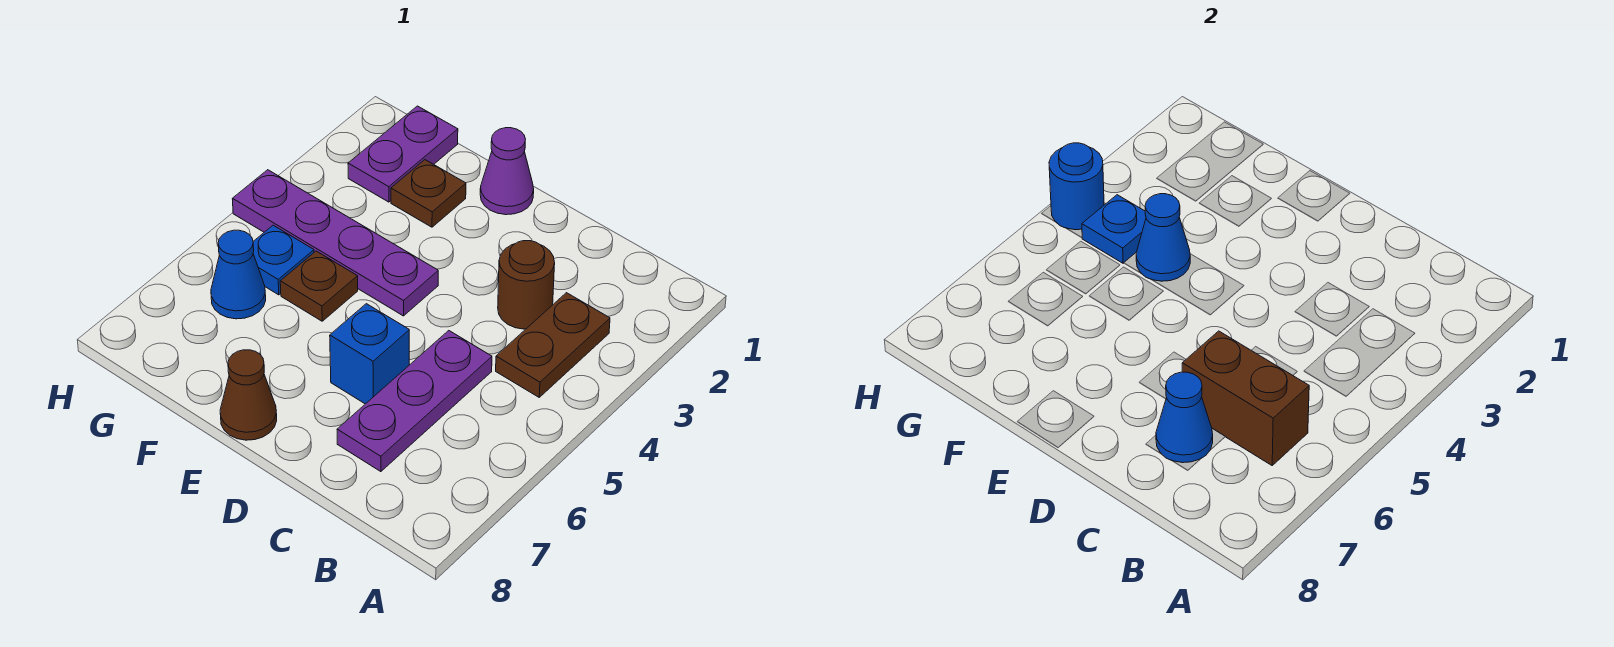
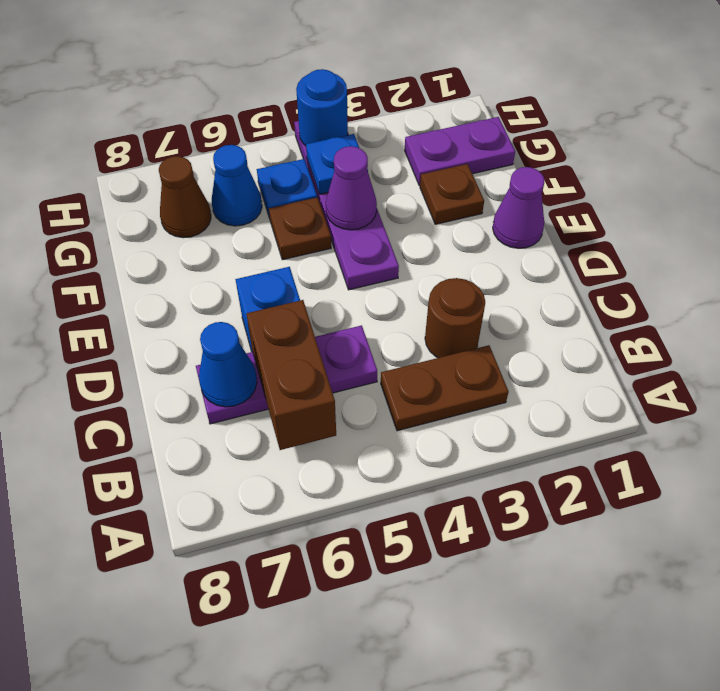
brown cone E8 level 1 -> brown cone G7 level 1
blue cone F4 level 2 -> purple cone F4 level 2

